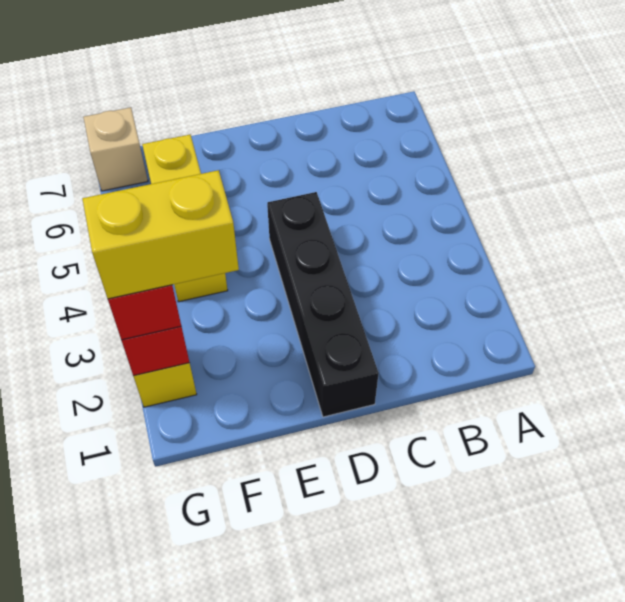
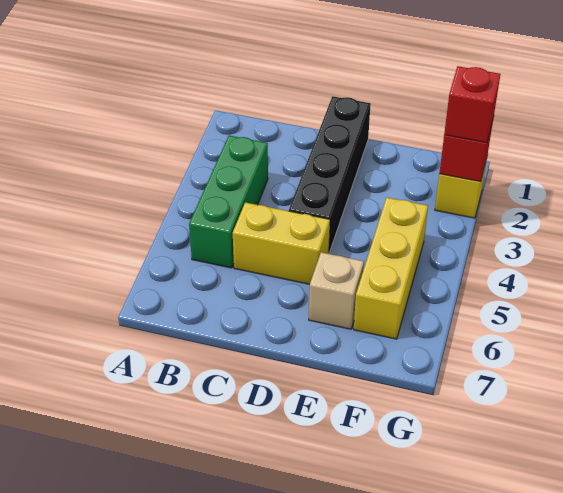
none -> green brick B3:B5 level 1
yellow brick F2:G2 level 4 -> yellow brick C5:D5 level 1
tan brick G7 level 1 -> tan brick E6 level 1

